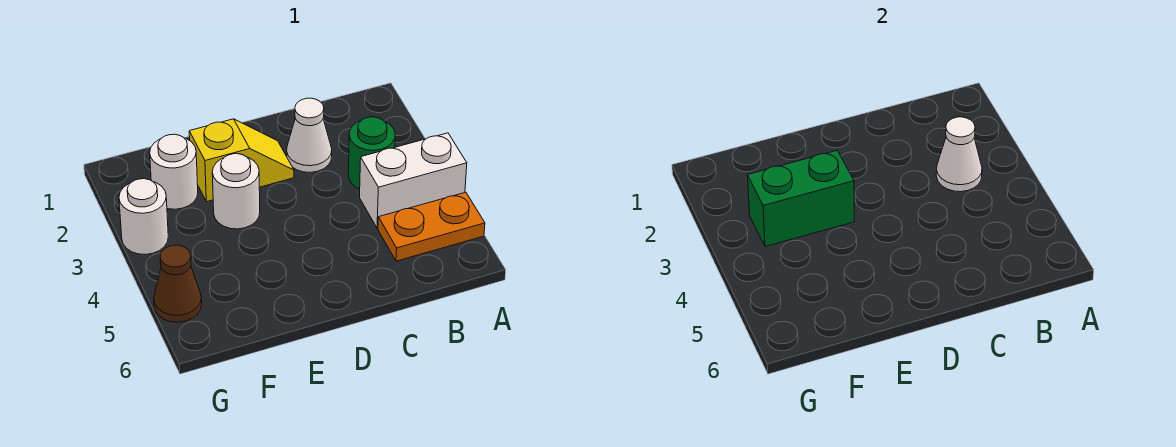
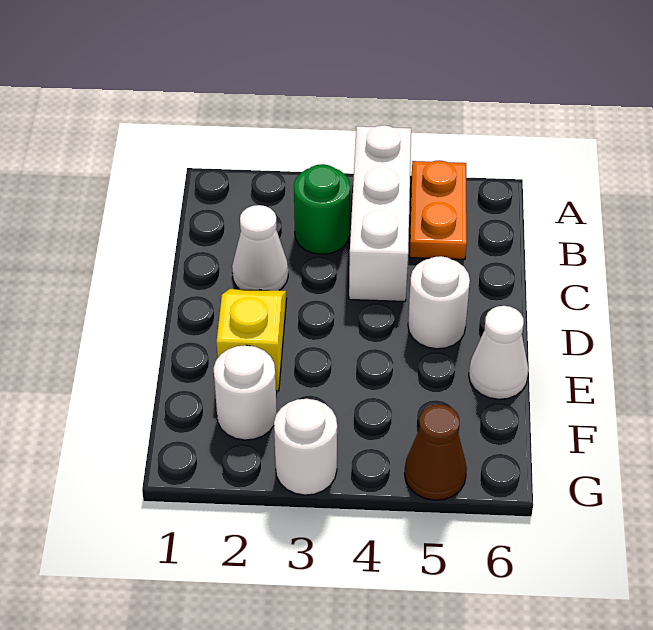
white brick A4:B4 level 1 -> white brick A4:C4 level 1
white cone B3 level 2 -> white cone E6 level 1
white round brick E3 level 1 -> white round brick D5 level 1
green brick E3:F3 level 2 -> none

